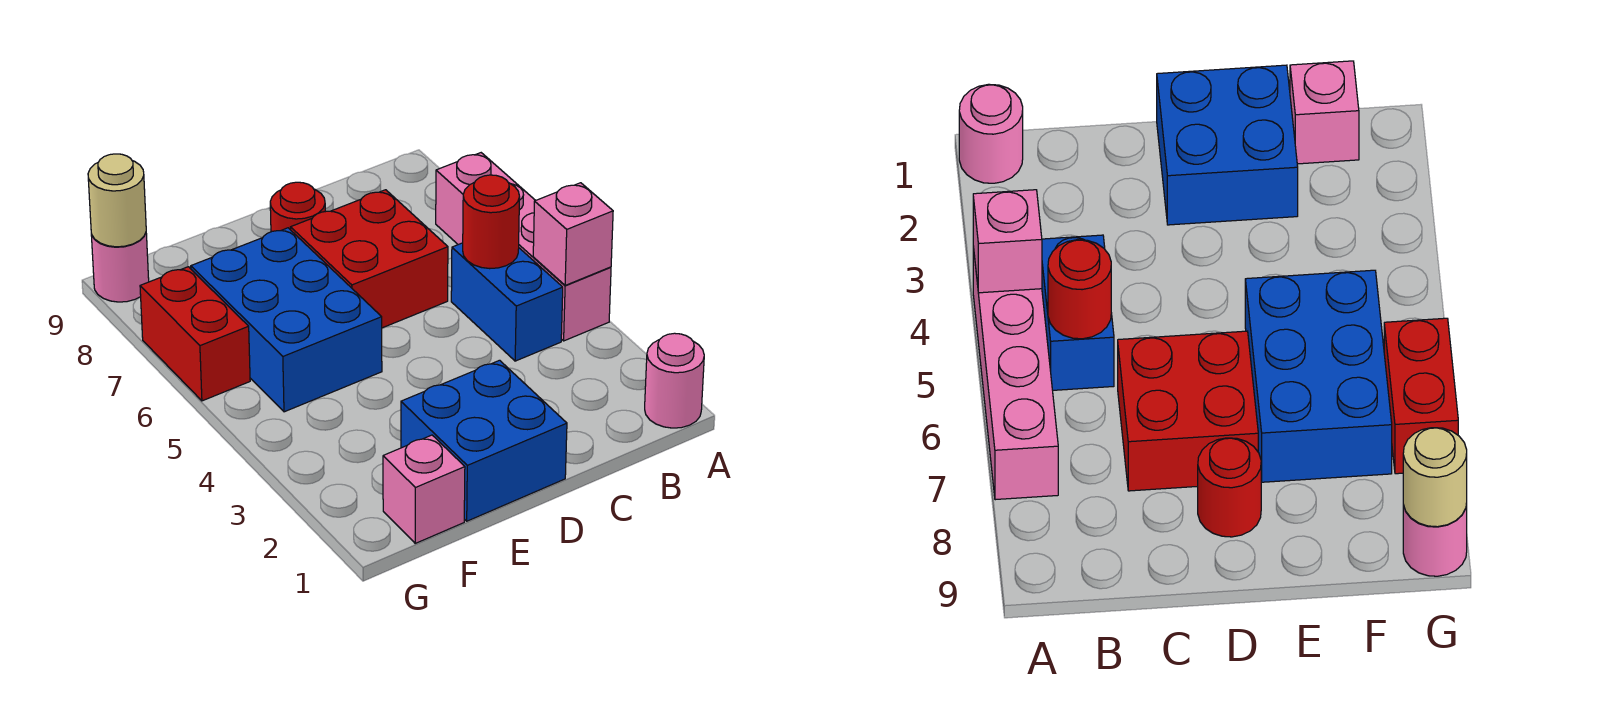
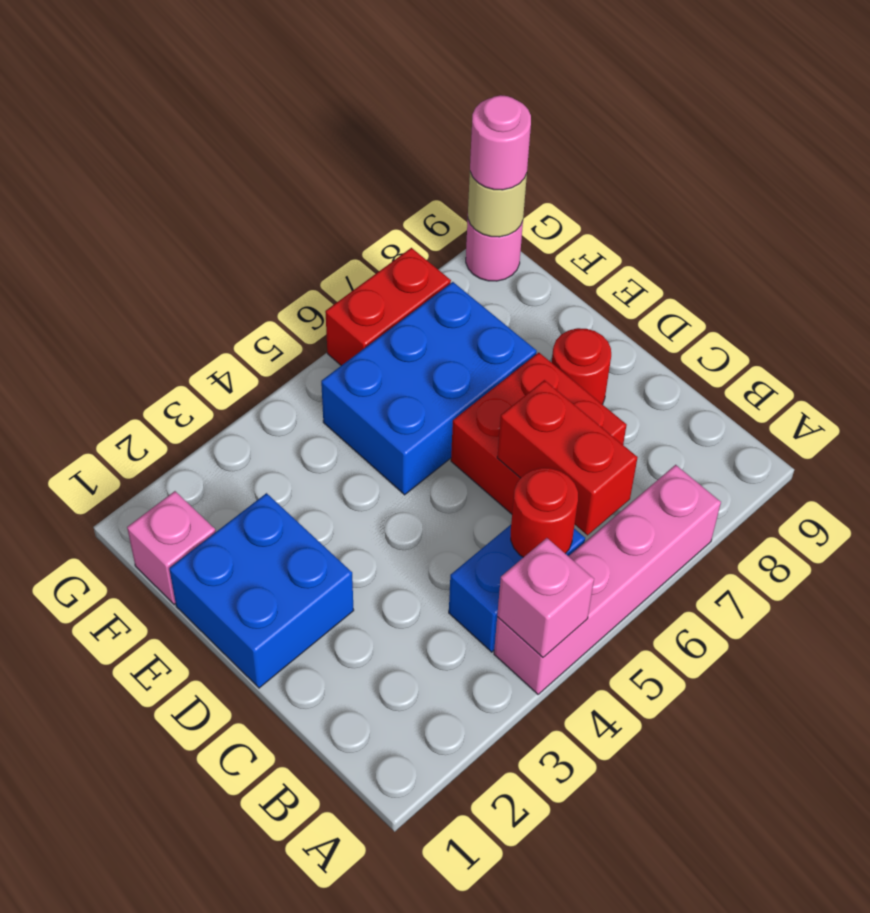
pink round brick A1 level 1 -> pink round brick G9 level 3
none -> red brick B6:C6 level 2

